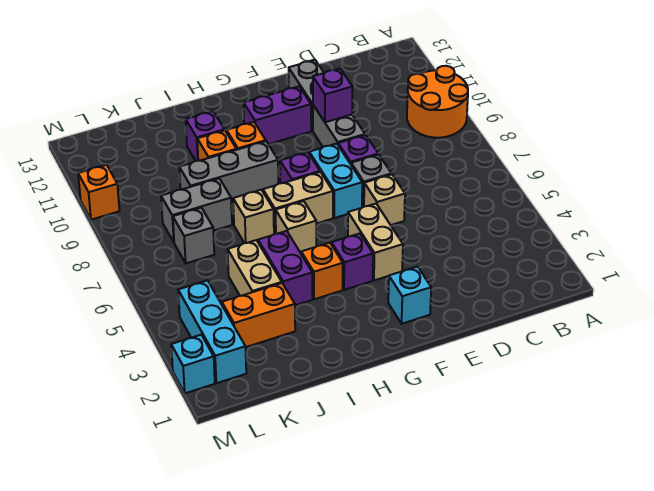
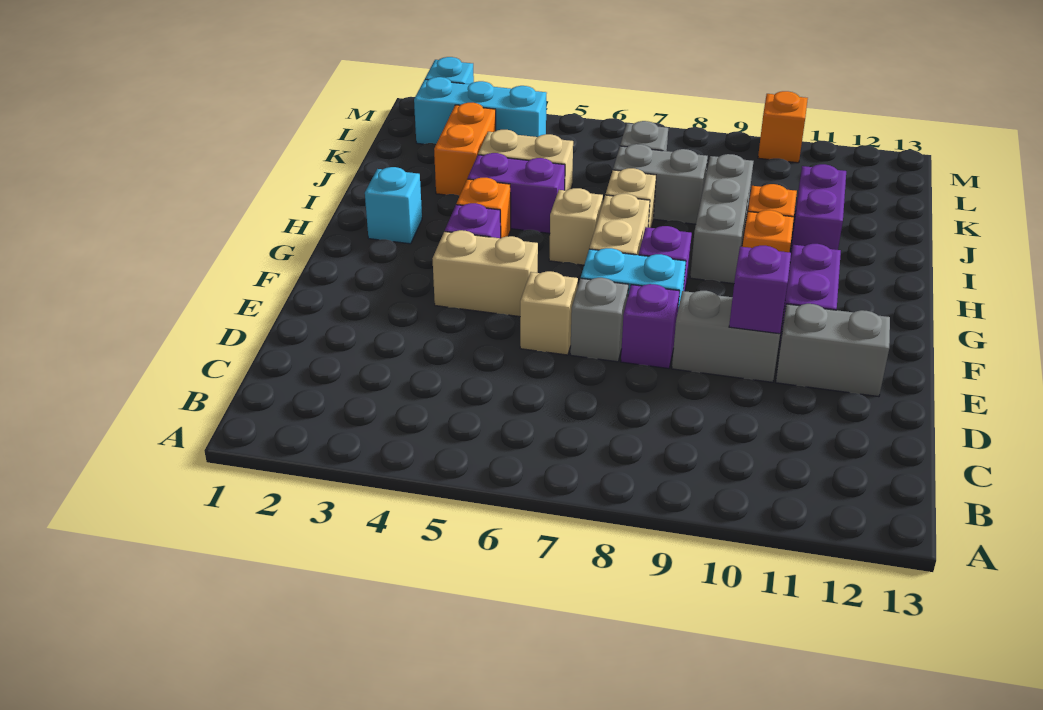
orange round brick A9:B10 level 1 -> none
cyan brick F2 level 1 -> cyan brick H2 level 1
purple brick I11 level 1 -> purple brick I11:J11 level 1
grey brick J8:K8 level 1 -> grey brick J7:J8 level 1

